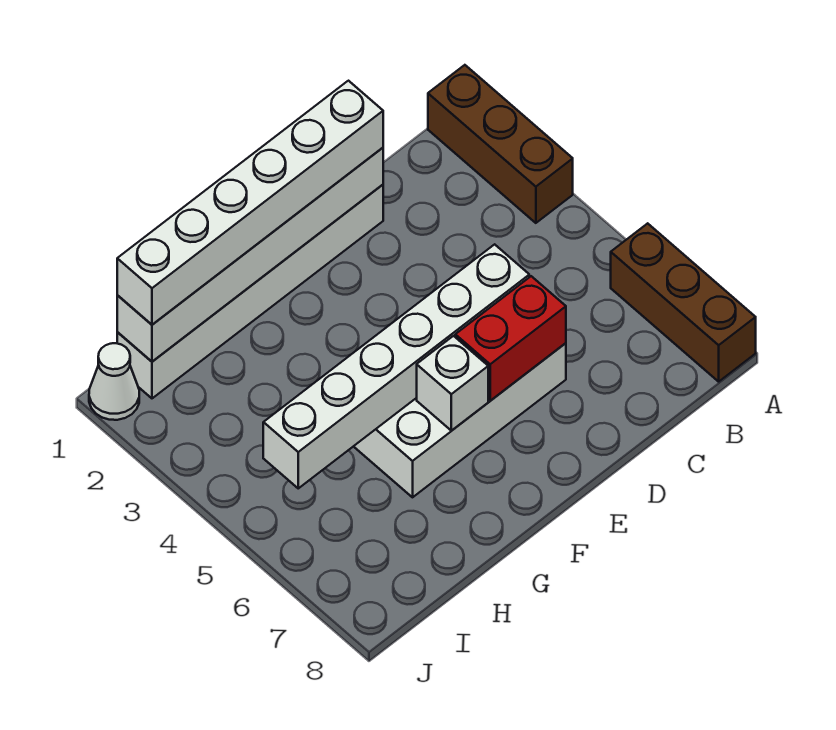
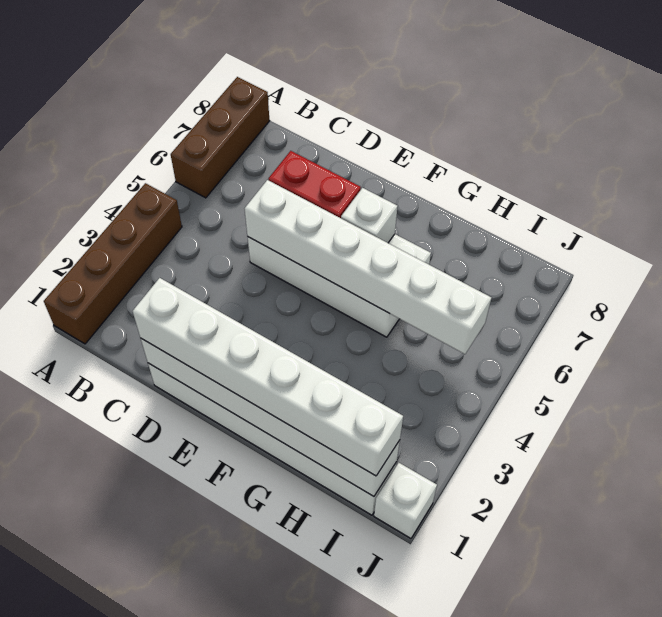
brown brick A1:A3 level 1 -> brown brick A1:A4 level 1
white cone J1 level 1 -> white brick J1 level 1

